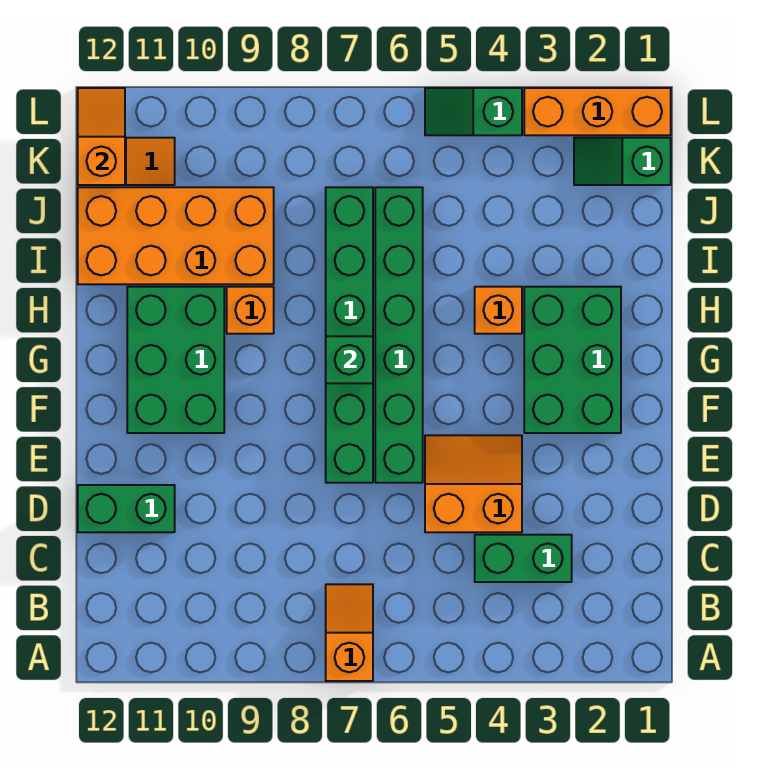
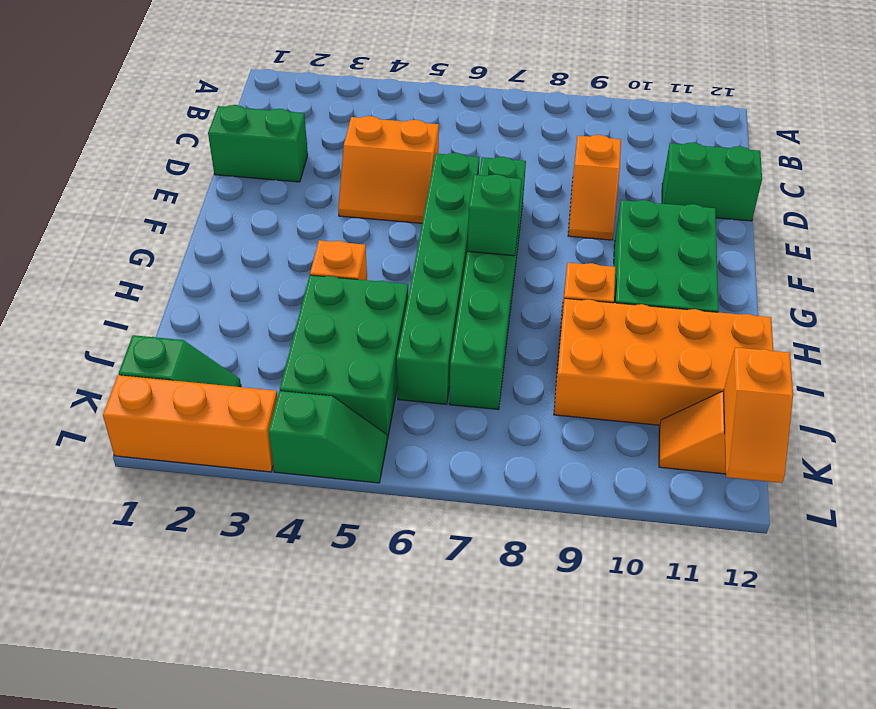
orange slope A7:B7 level 1 top A -> orange slope D9:E9 level 1 top D
green brick C3:C4 level 1 -> green brick D1:D2 level 1
green brick F2:H3 level 1 -> green brick I4:K5 level 1

